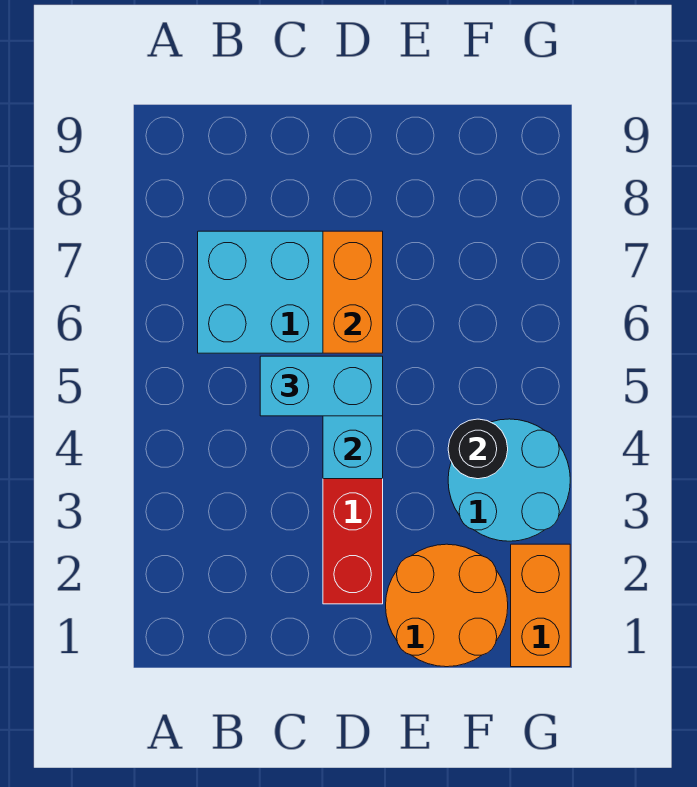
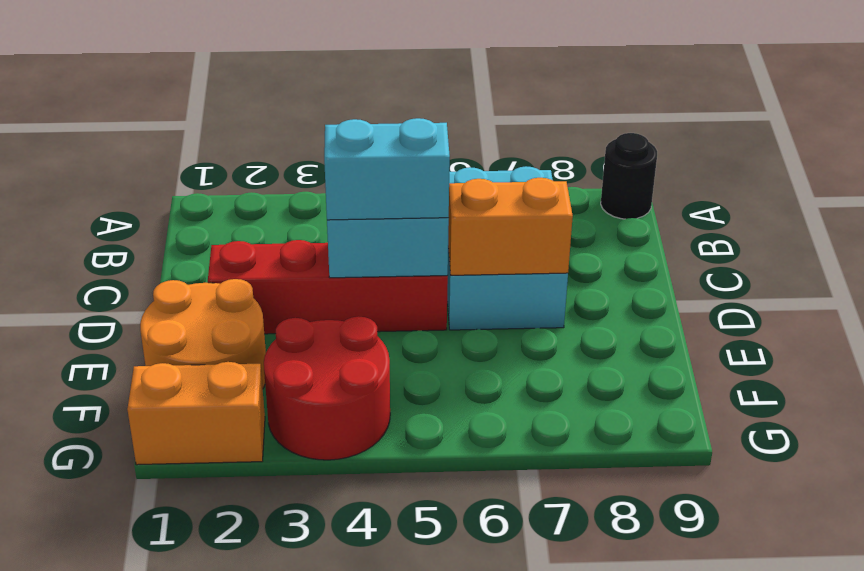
cyan brick C5:D5 level 3 -> cyan brick D4:D5 level 3
cyan round brick F3:G4 level 1 -> red round brick F3:G4 level 1
black round brick F4 level 2 -> black round brick A9 level 1

